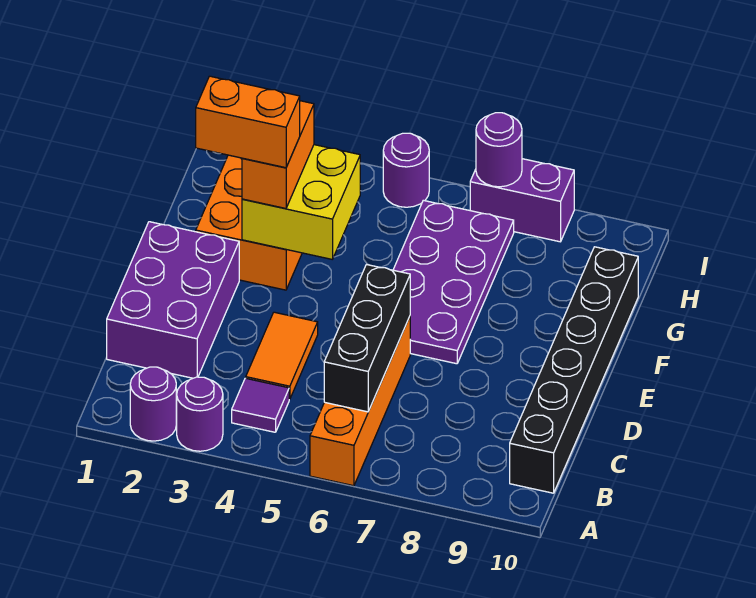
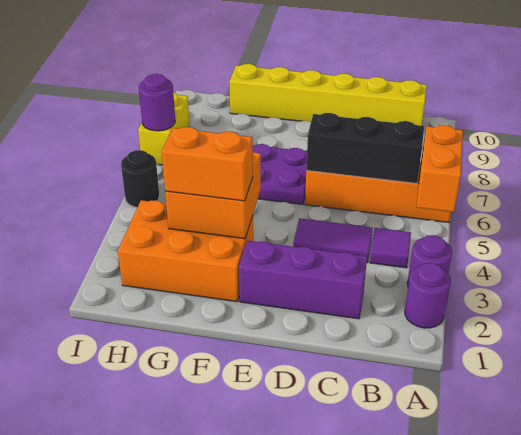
black brick B10:G10 level 1 -> yellow brick B10:G10 level 1
purple brick C1:E2 level 1 -> purple brick C2:E2 level 1
orange tile C4:D4 level 1 -> purple tile C4:D4 level 1
orange brick F2:F3 level 4 -> orange brick A5:A6 level 2
yellow brick F3:G4 level 2 -> orange brick F3:G4 level 2
purple round brick I5 level 1 -> black round brick I5 level 1
purple brick I7:I8 level 1 -> yellow brick I7:I8 level 1

